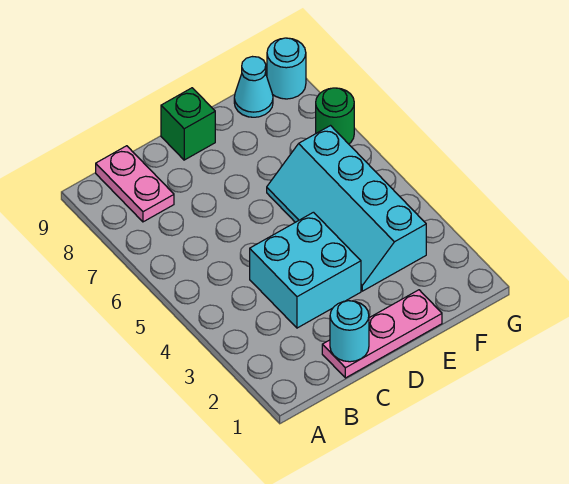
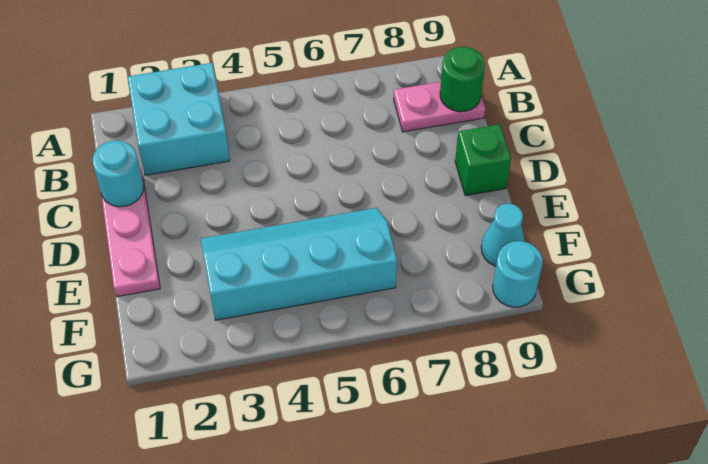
cyan brick C3:D4 level 1 -> cyan brick A2:B3 level 1
green round brick G7 level 1 -> green round brick B9 level 2

